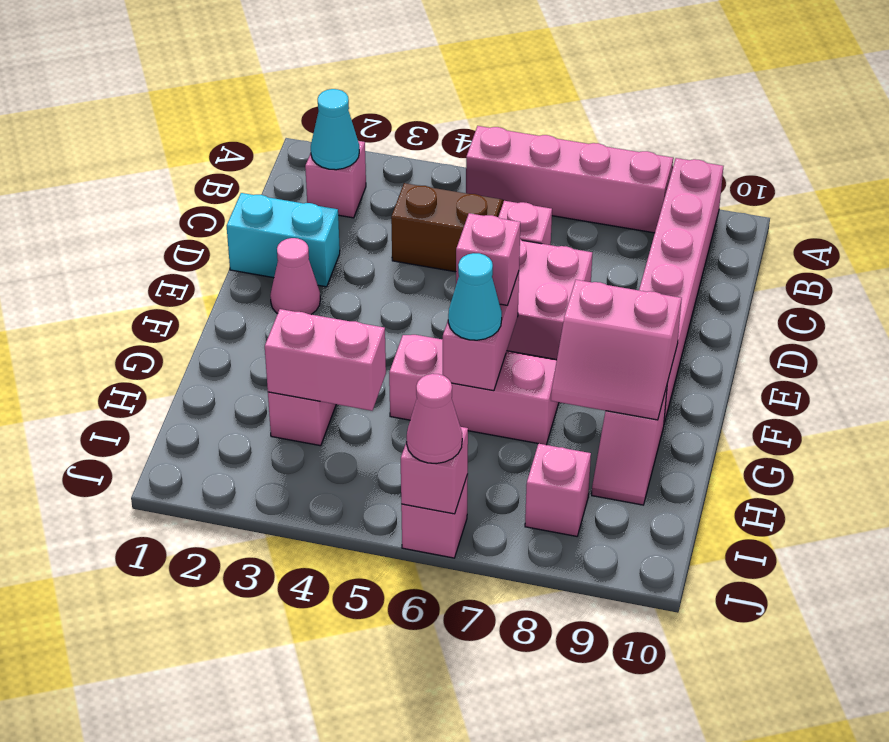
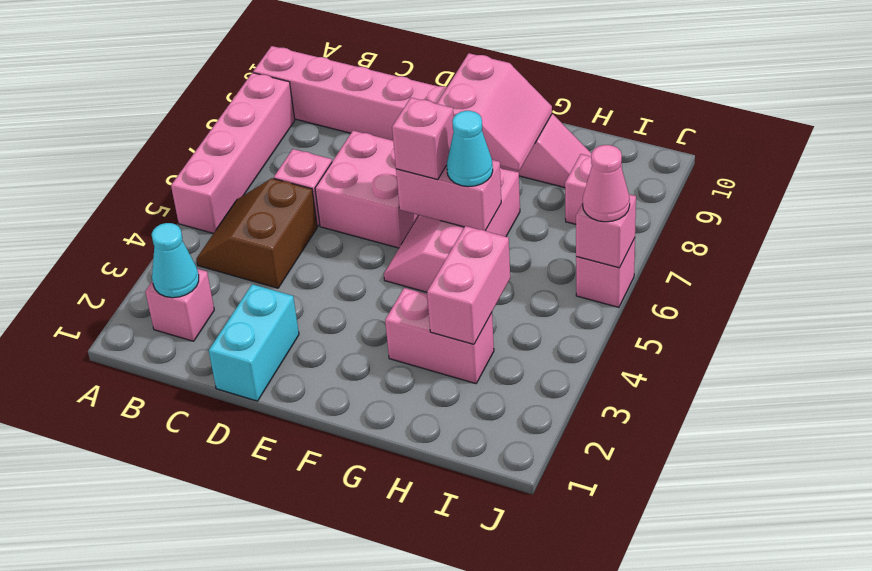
pink cone E2 level 1 -> none

